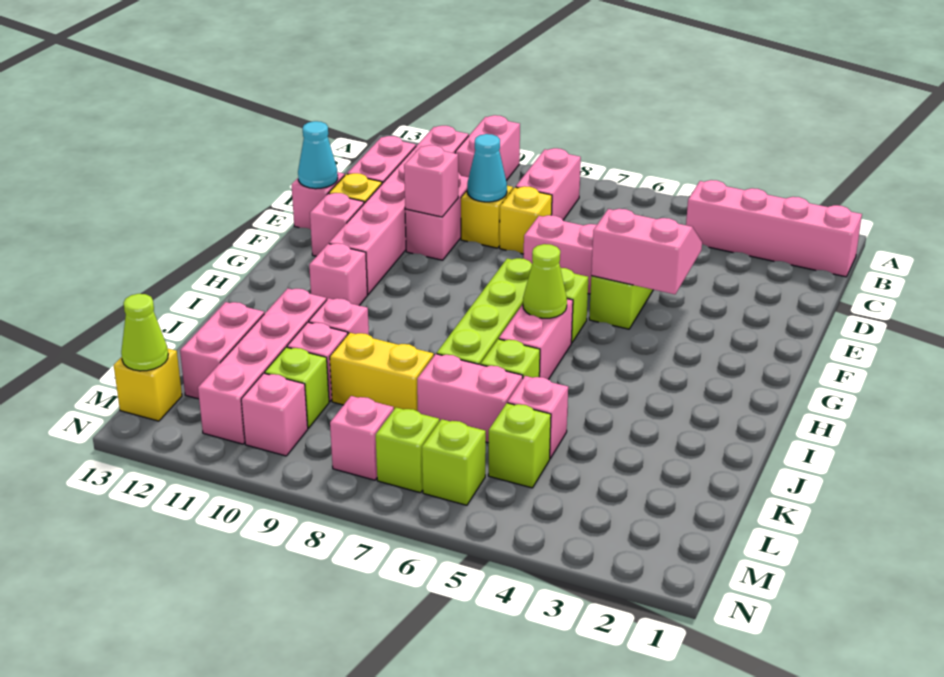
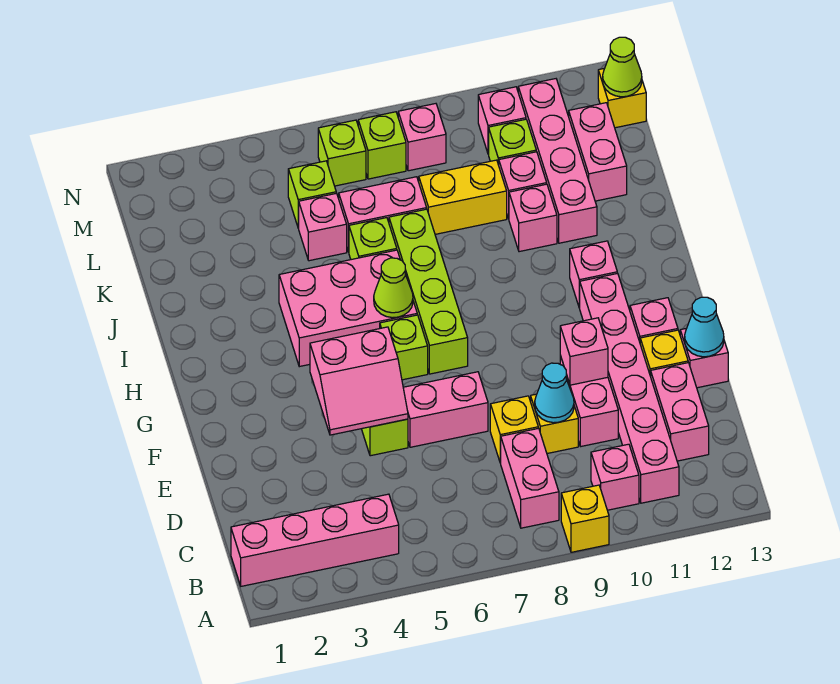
none -> yellow brick A9 level 1
pink brick A10:B10 level 1 -> pink brick B10 level 1
pink brick H6:I6 level 1 -> pink brick H4:I6 level 1

